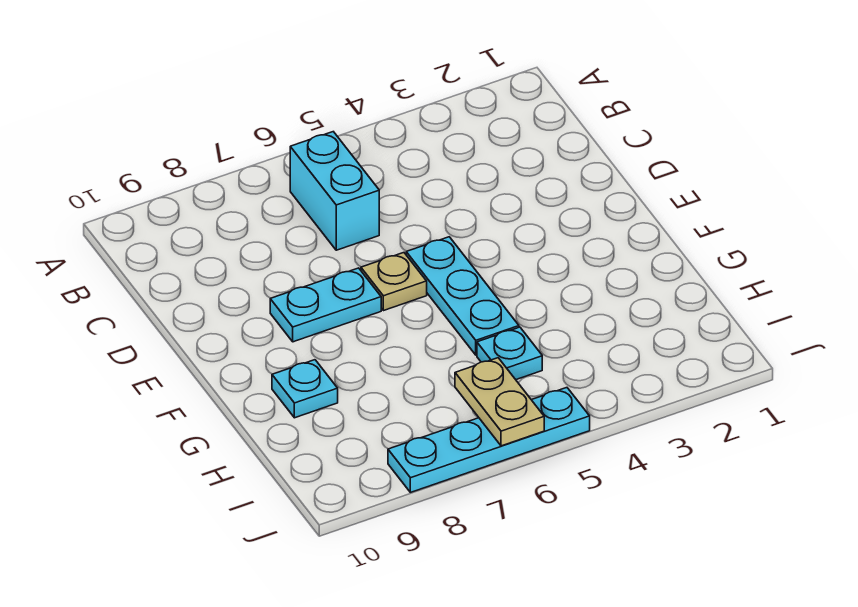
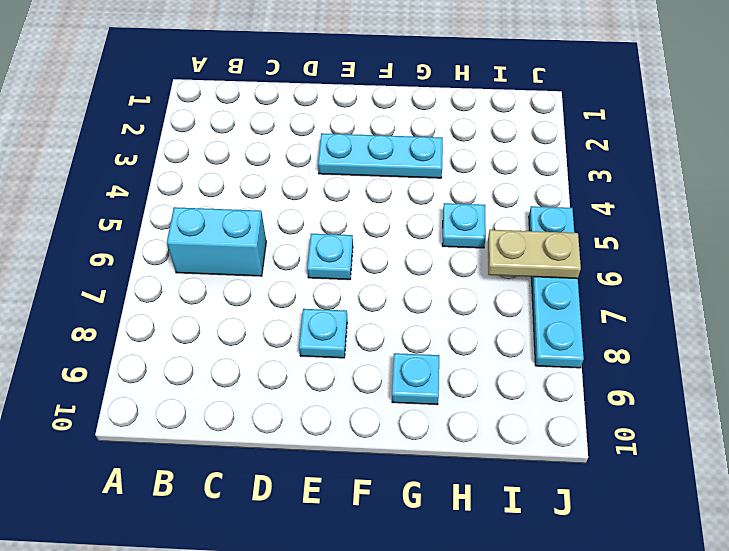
cyan plate E5:G5 level 1 -> cyan plate E3:G3 level 1
tan plate E6 level 1 -> cyan plate E6 level 1
cyan plate E7:E8 level 1 -> cyan plate E8 level 1

